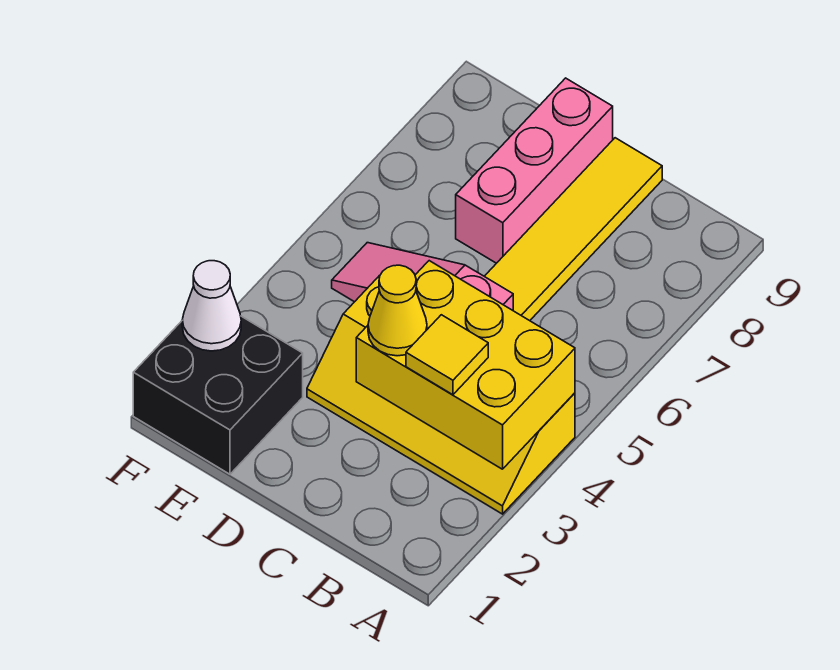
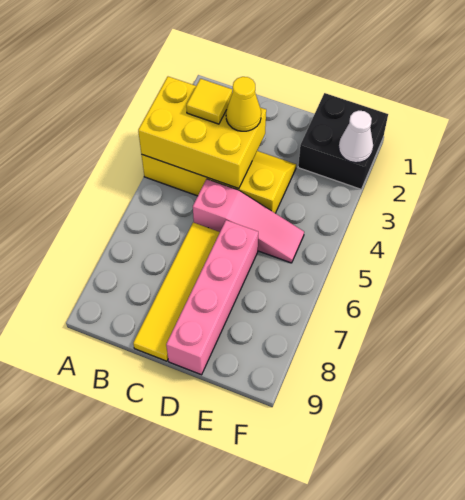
pink brick D7:D9 level 1 -> pink brick D6:D9 level 1

